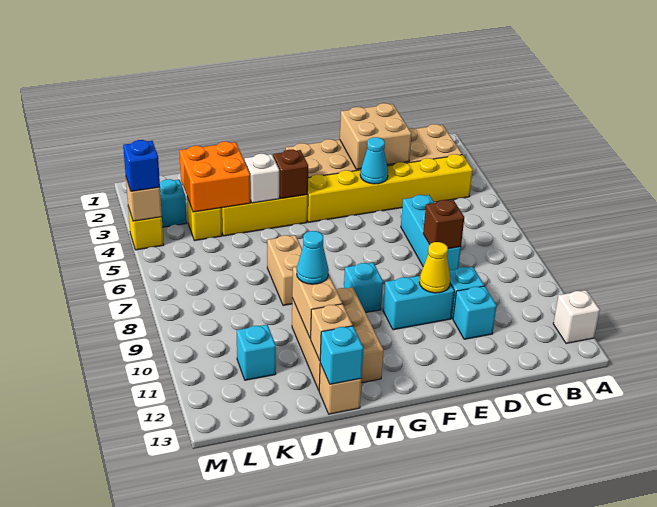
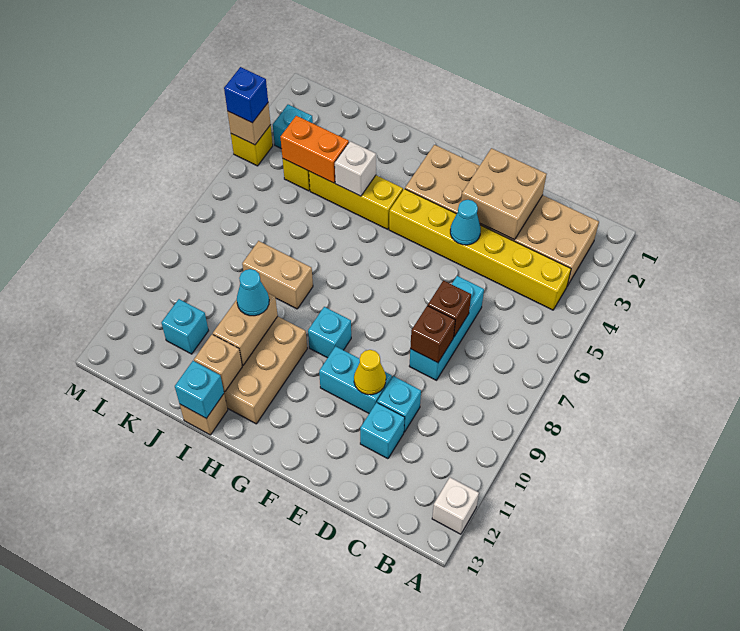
brown brick H4 level 2 -> brown brick D7 level 2
tan brick I7:I8 level 1 -> tan brick I8:J8 level 1
orange brick J3:K4 level 2 -> orange brick J4:K4 level 2

